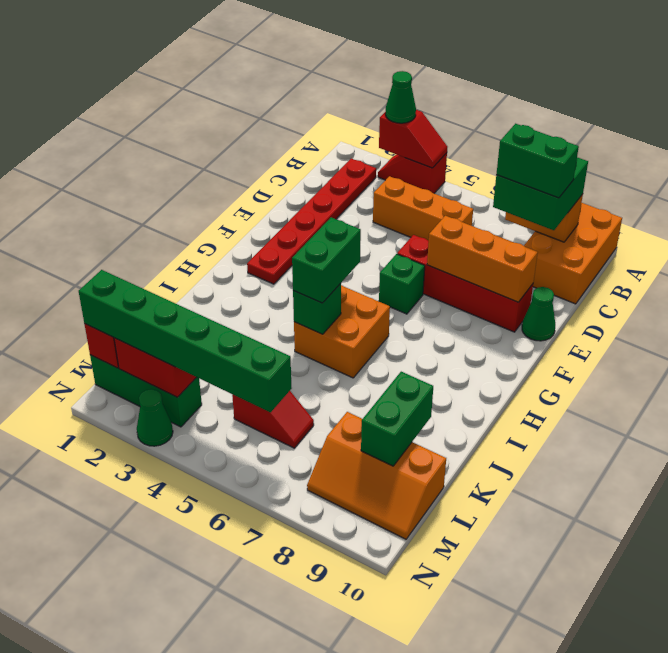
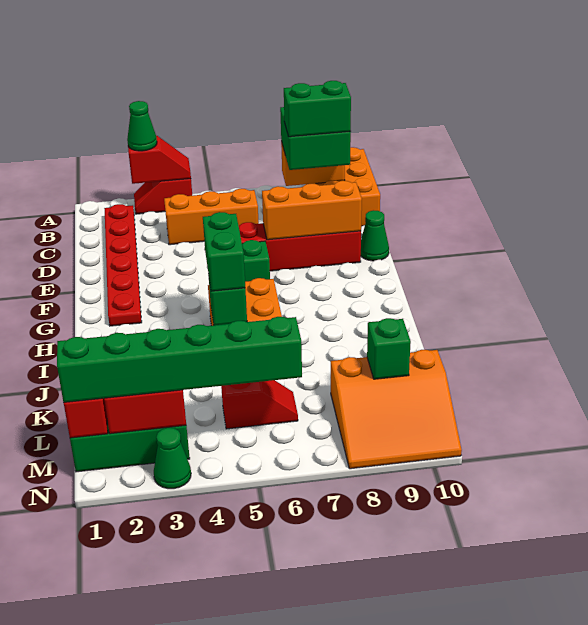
green brick K9:L9 level 2 -> green brick L9 level 2
orange slope L8:M10 level 1 top L -> orange slope L8:N10 level 1 top L

